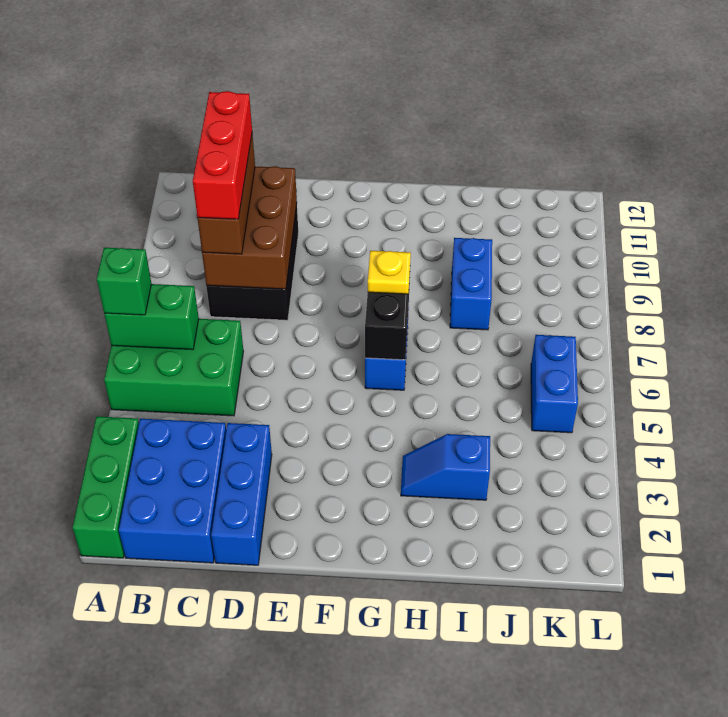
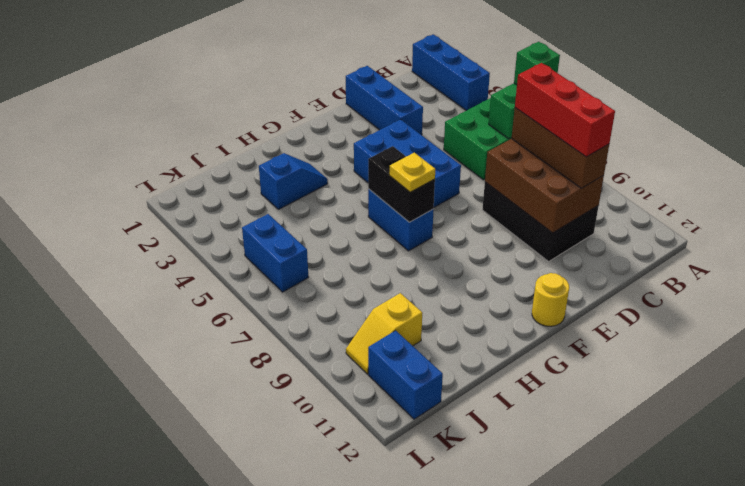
green brick A1:A3 level 1 -> blue brick A1:A3 level 1
blue brick B1:C3 level 1 -> blue brick E4:F6 level 1
none -> yellow round brick F12 level 1
blue brick I8:I9 level 1 -> blue brick K11:K12 level 1
none -> yellow slope J10:K10 level 1 top J

